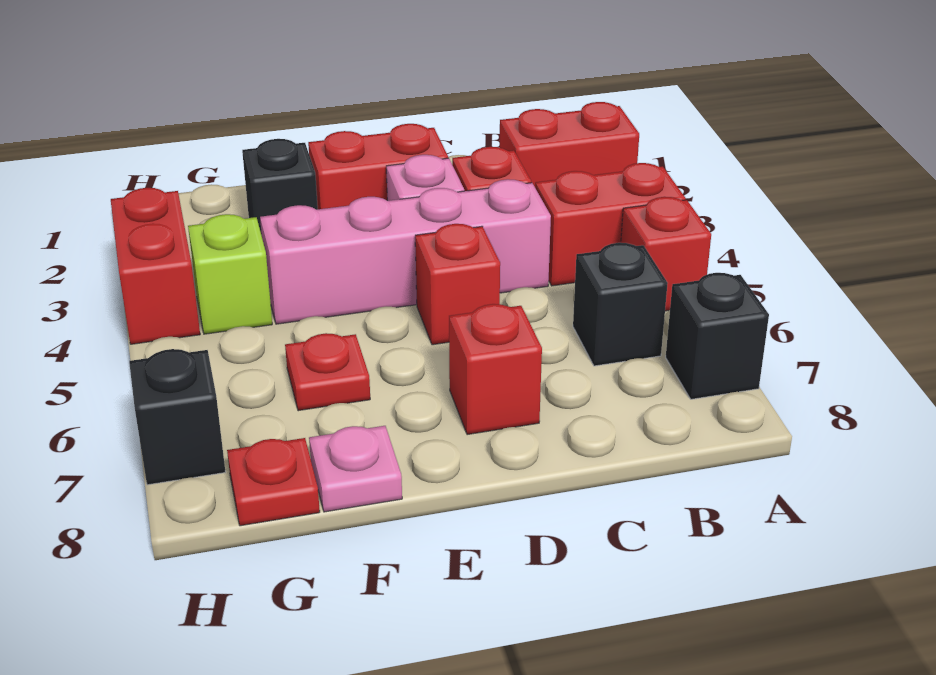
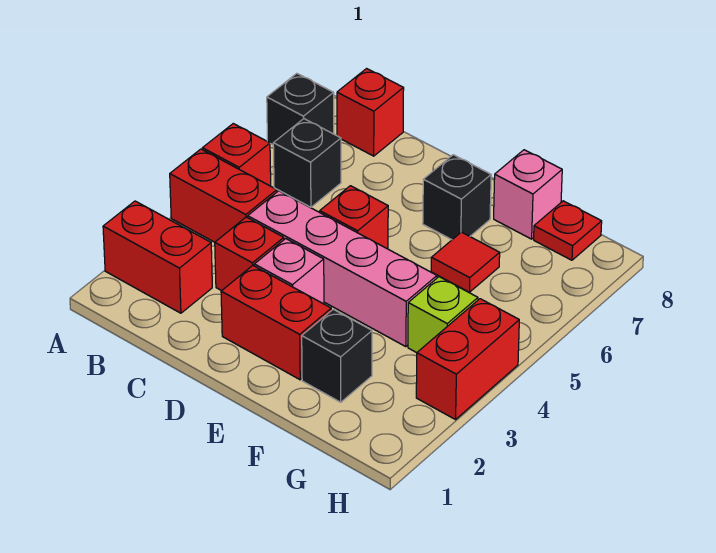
red brick D7 level 1 -> red brick B8 level 1
red plate F6 level 1 -> red tile F6 level 1
pink plate F8 level 1 -> pink brick F8 level 1
black brick H7 level 1 -> black brick E7 level 1

